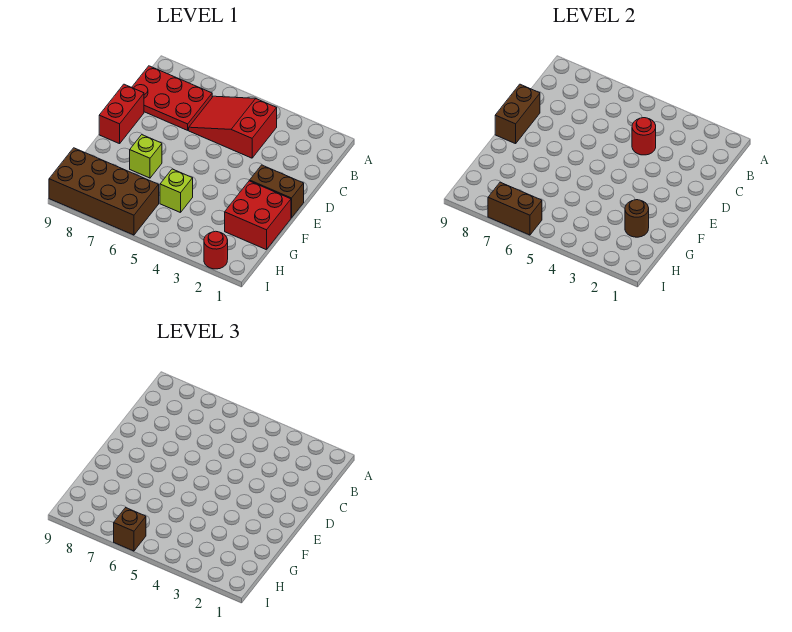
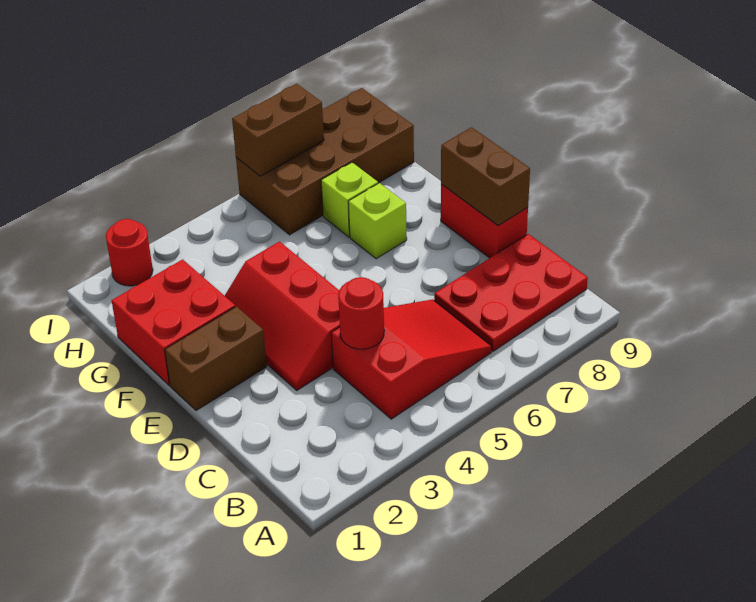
none -> red slope D3:F4 level 1 top 4
brown round brick G2 level 2 -> none
lime brick G5 level 1 -> lime brick G7 level 1
brown brick I6 level 3 -> none

